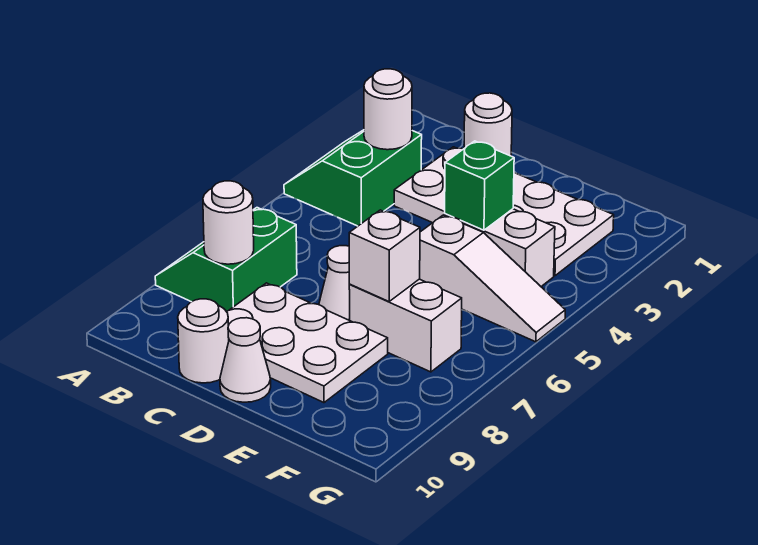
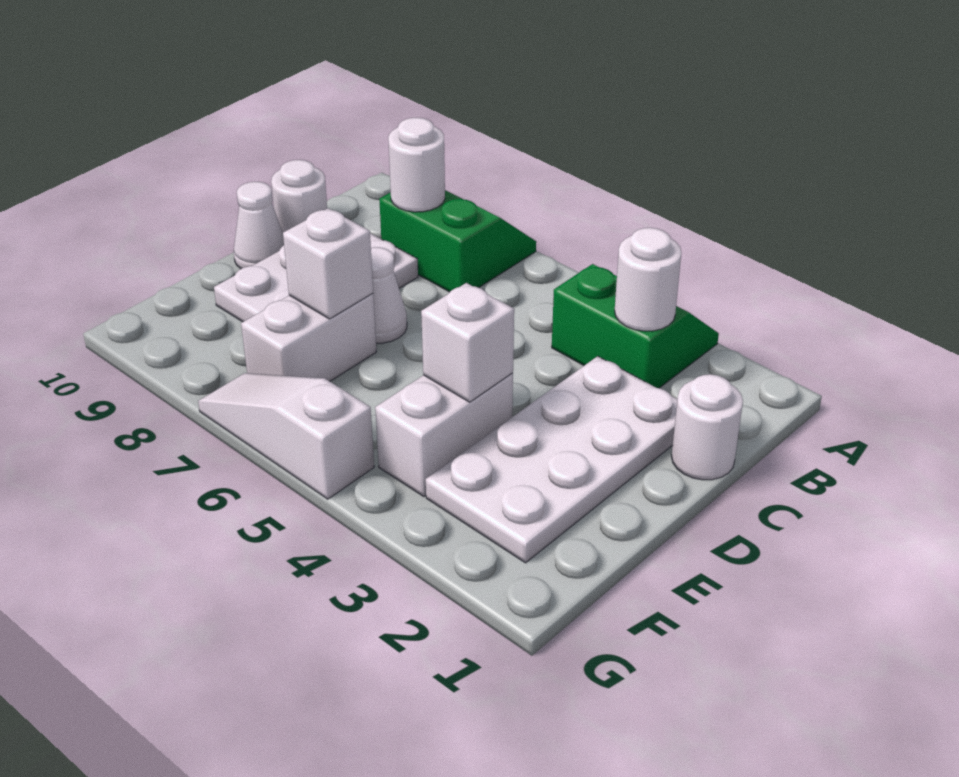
green brick E4 level 2 -> white brick E4 level 2
white slope E5:G5 level 1 top E -> white slope G5:G7 level 1 top 5

